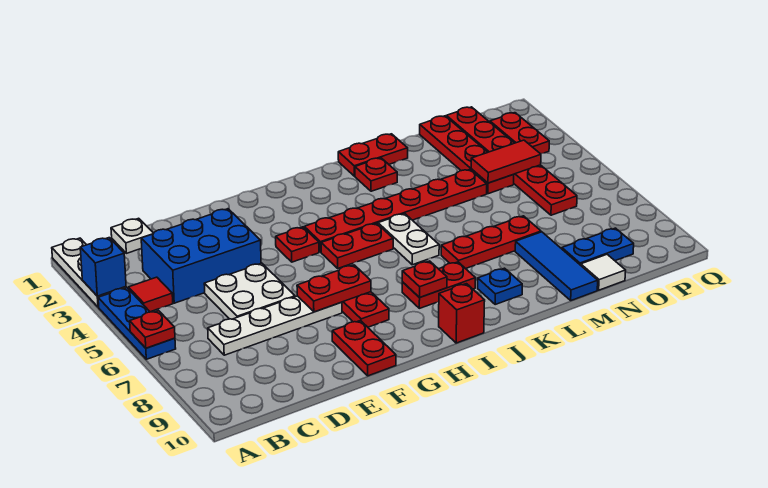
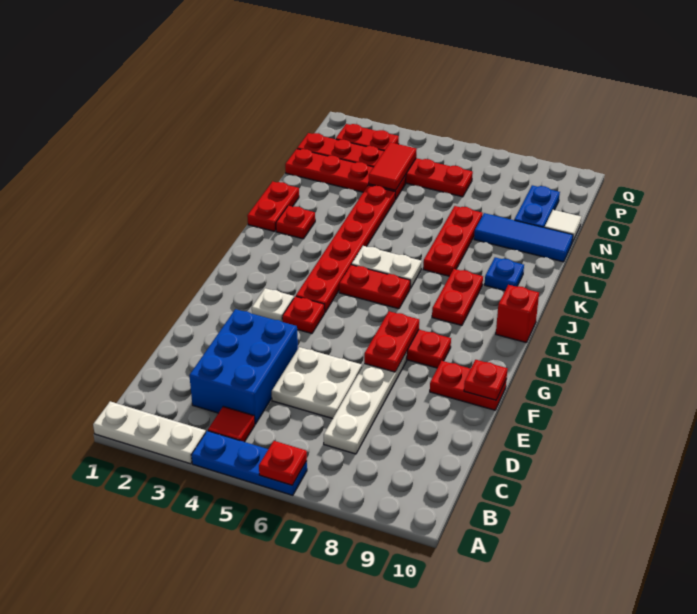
blue brick A3 level 2 -> none
white plate C1 level 1 -> white plate G3 level 1
red plate H5:I5 level 1 -> red plate I5:I6 level 1
red plate I8 level 2 -> red plate F10 level 2

